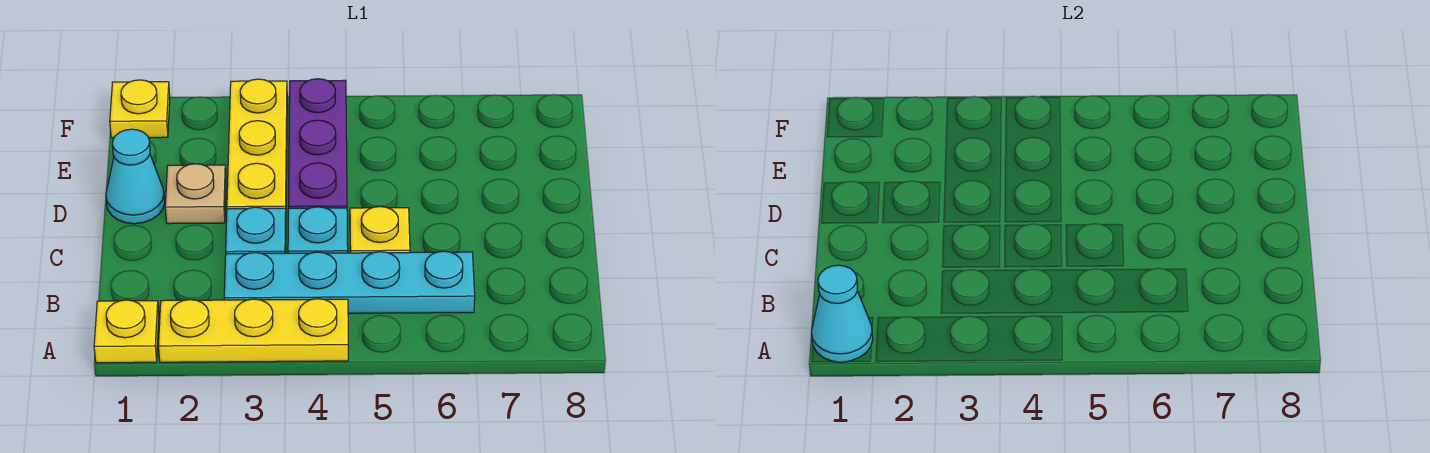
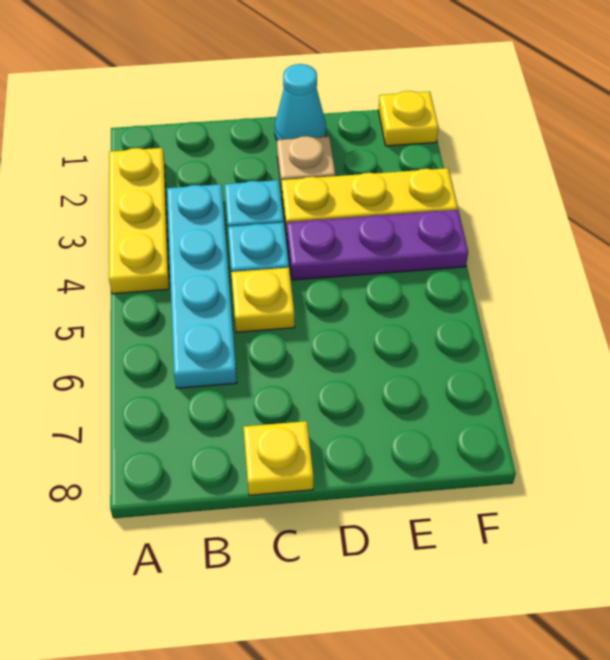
yellow plate A1 level 1 -> yellow plate C8 level 1
cyan cone A1 level 2 -> none

